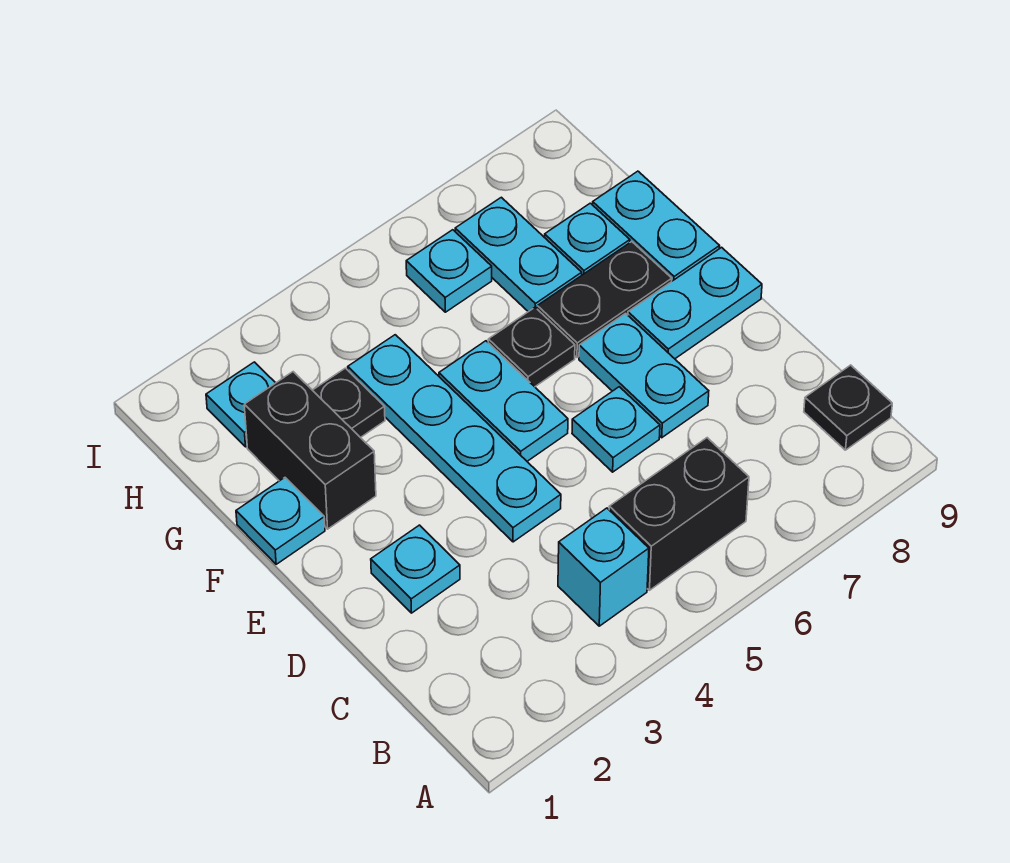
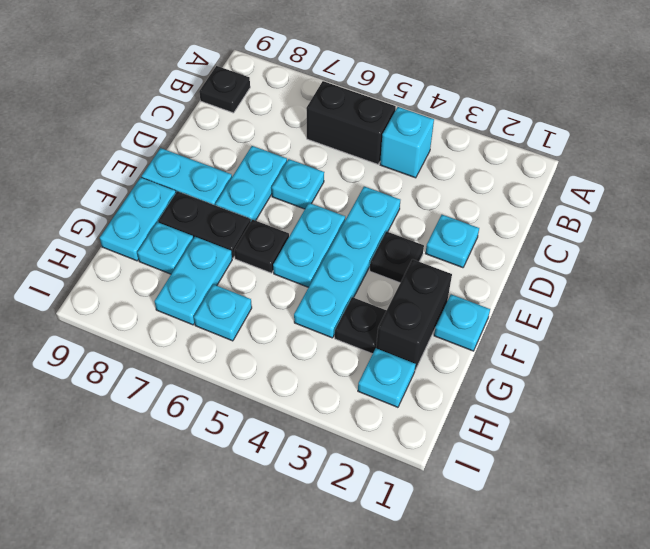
none -> black plate E3 level 1

